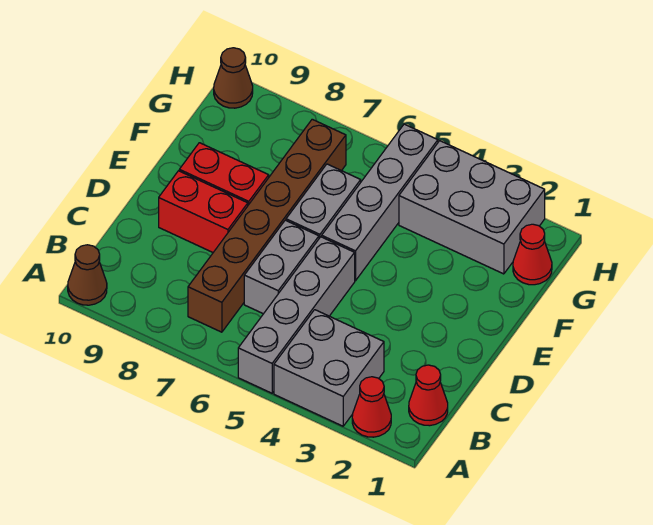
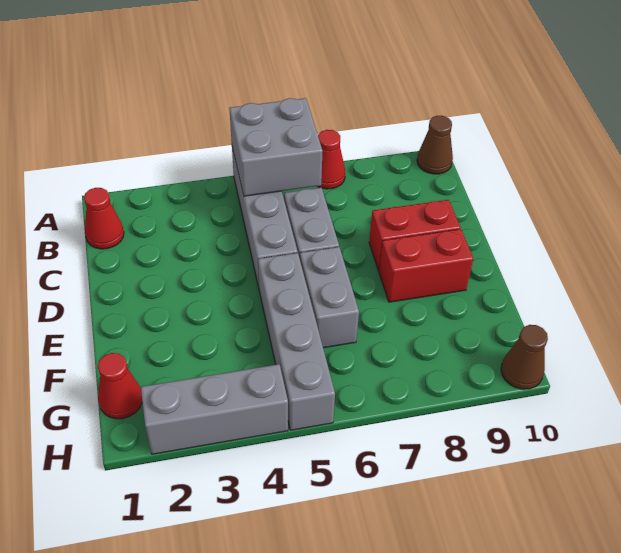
red cone A2 level 1 -> red cone A7 level 1
grey brick A3:B4 level 1 -> grey brick A5:B6 level 2
brown brick B7:G7 level 1 -> none
grey brick G2:H4 level 1 -> grey brick H2:H4 level 1

